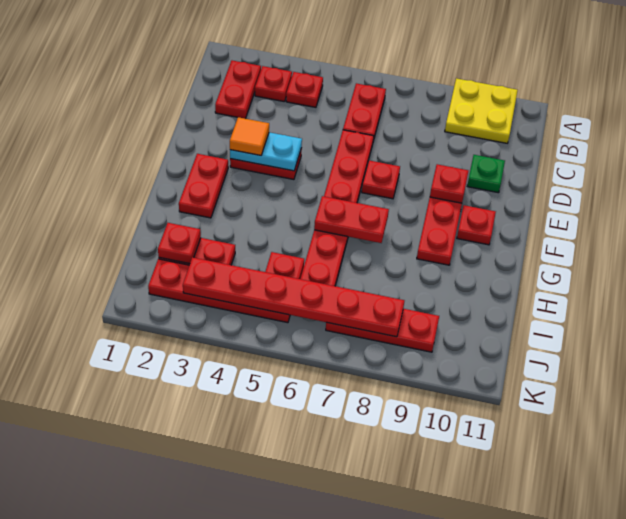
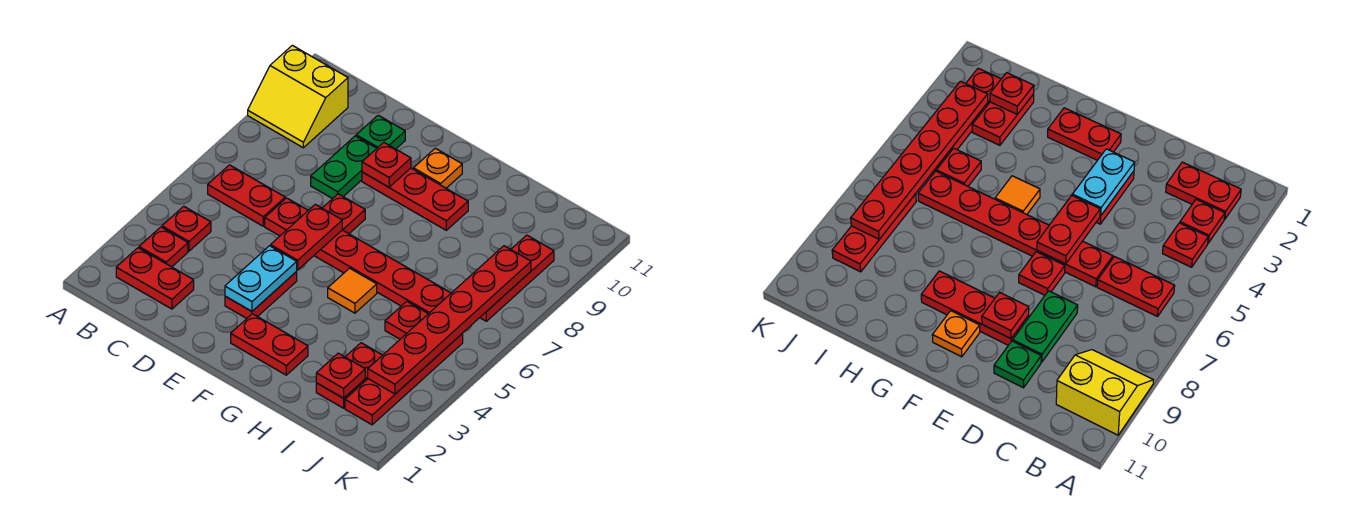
yellow plate A9:B10 level 1 -> yellow slope A9:B10 level 1 top 10
none -> green plate D8:D9 level 1
orange tile E3 level 3 -> orange tile G5 level 1
red plate F10 level 1 -> orange plate F10 level 1
red plate G6:G7 level 2 -> red plate E5:E6 level 2

